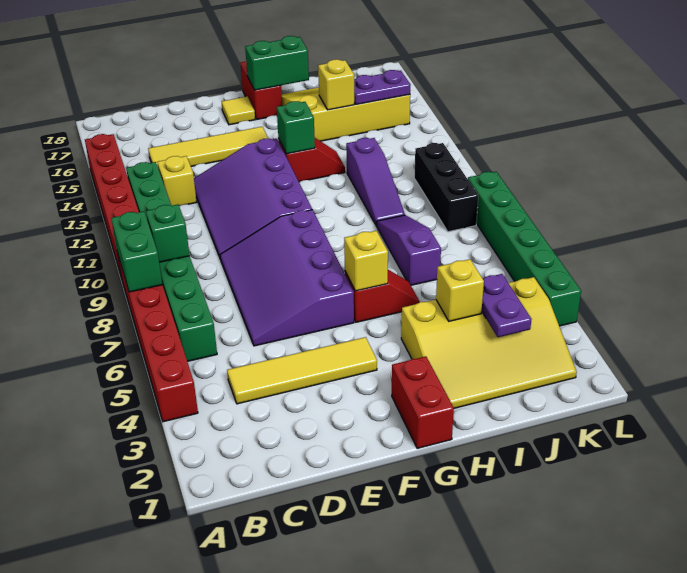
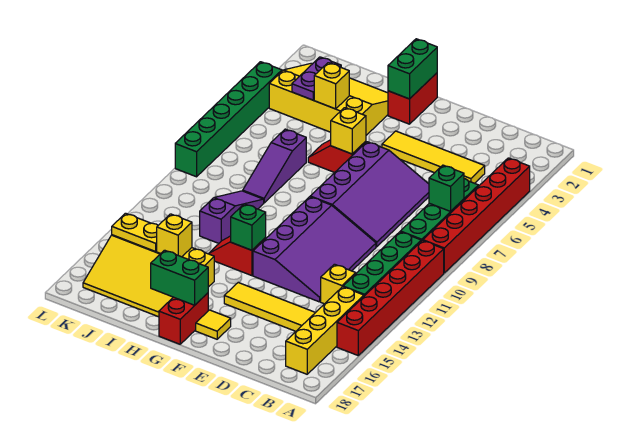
green brick A8:A9 level 2 -> green brick G1:G2 level 2
green brick B9 level 2 -> green brick B7 level 2
none -> yellow brick B14:B17 level 1
purple plate J15:K15 level 2 -> yellow plate J15:K15 level 2
black brick K9:K11 level 1 -> none

